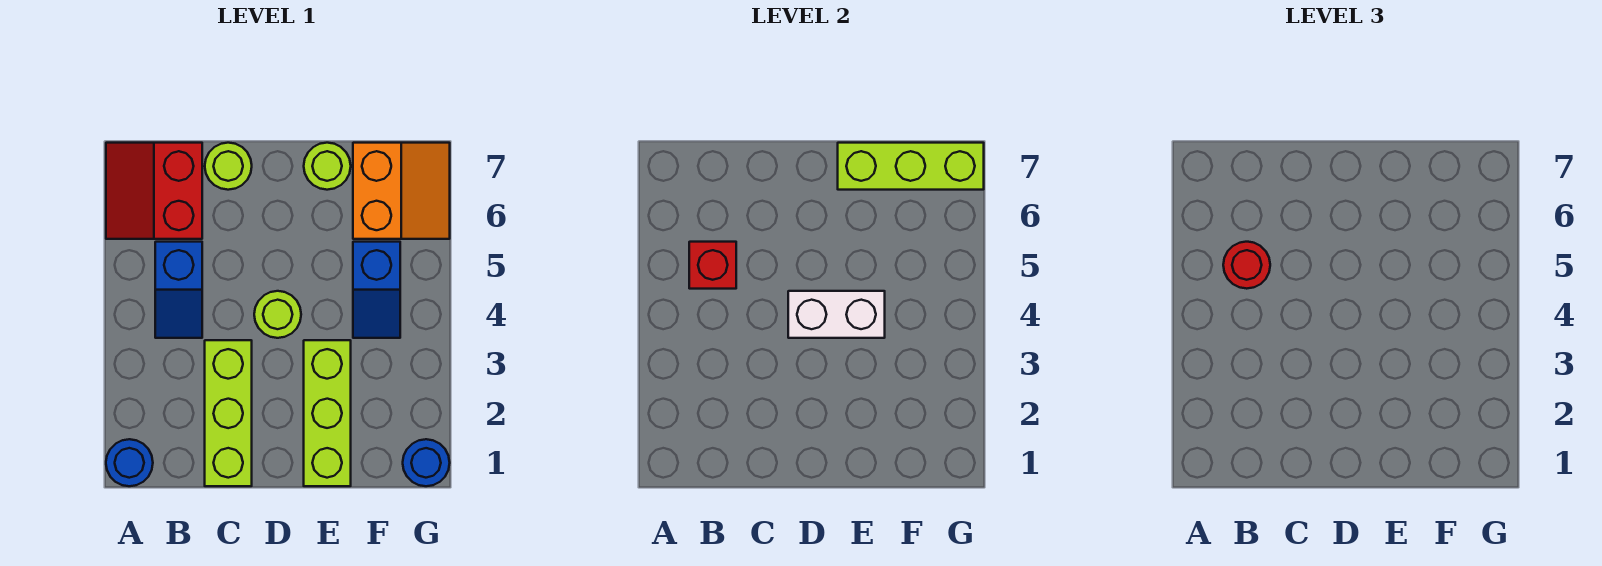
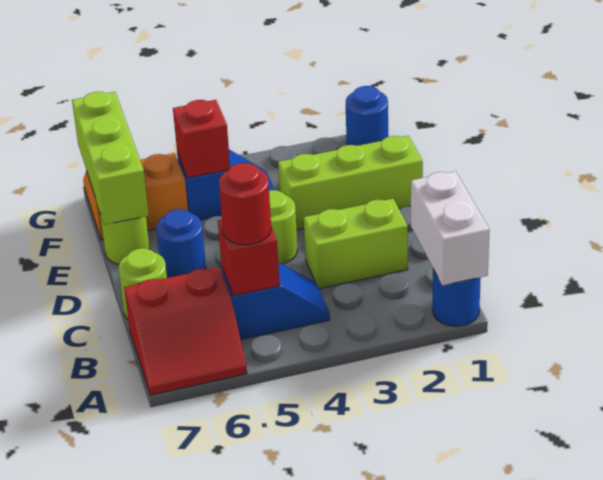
lime brick C1:C3 level 1 -> lime brick C2:C3 level 1
white brick D4:E4 level 2 -> white brick A1:B1 level 2
none -> blue round brick D6 level 1
none -> red brick F5 level 2

